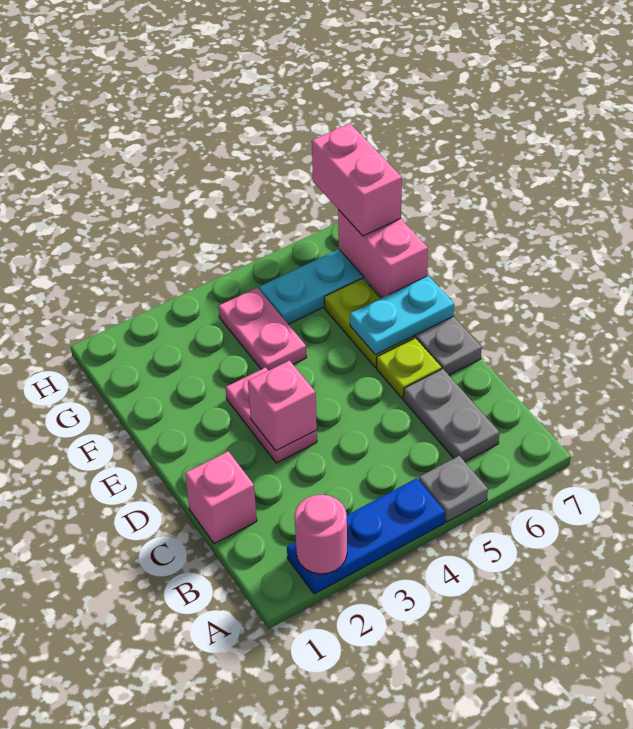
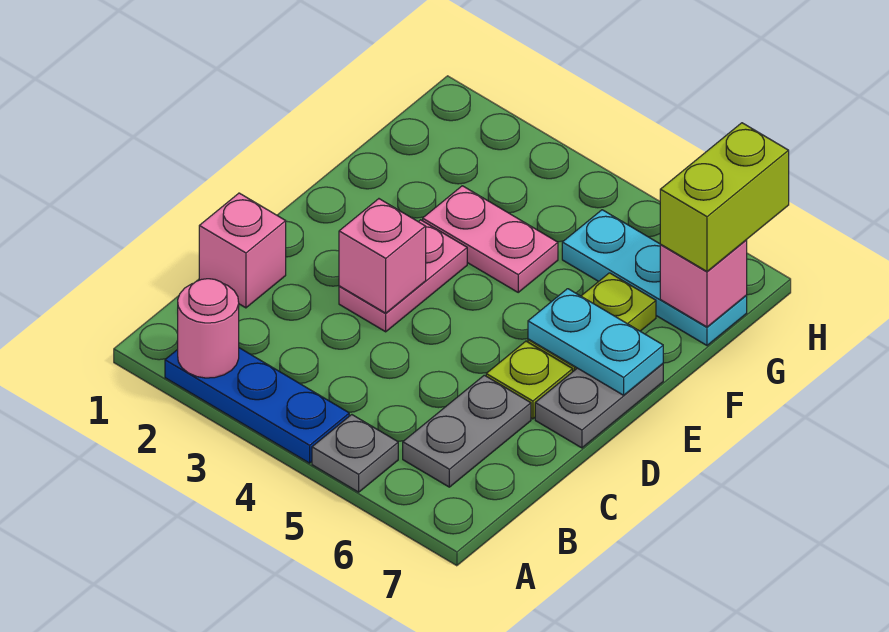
pink plate F4:G4 level 1 -> pink plate F3:F4 level 1
pink brick F7:G7 level 2 -> pink brick G7 level 2
pink brick G7:H7 level 3 -> lime brick G7:H7 level 3

